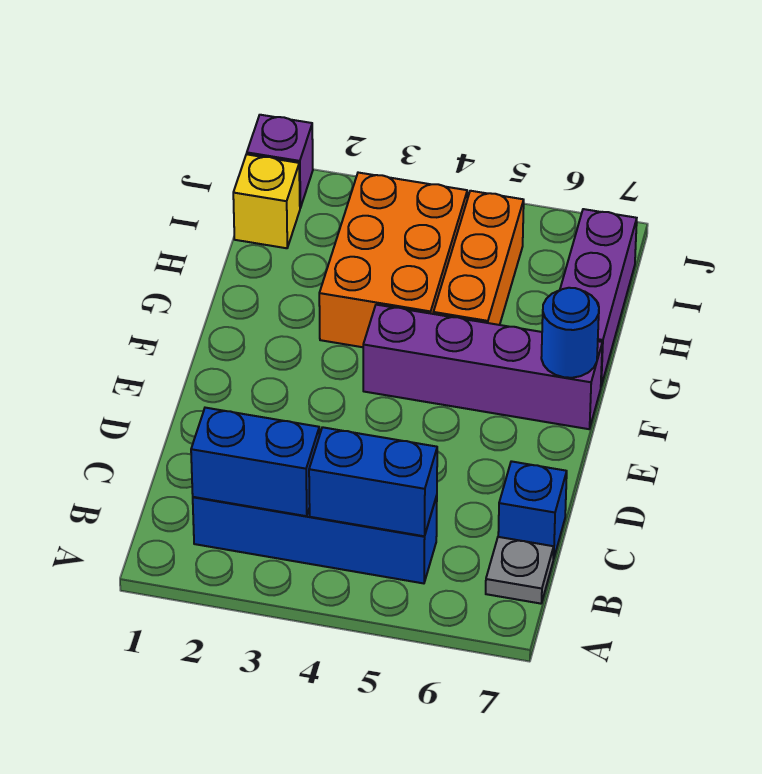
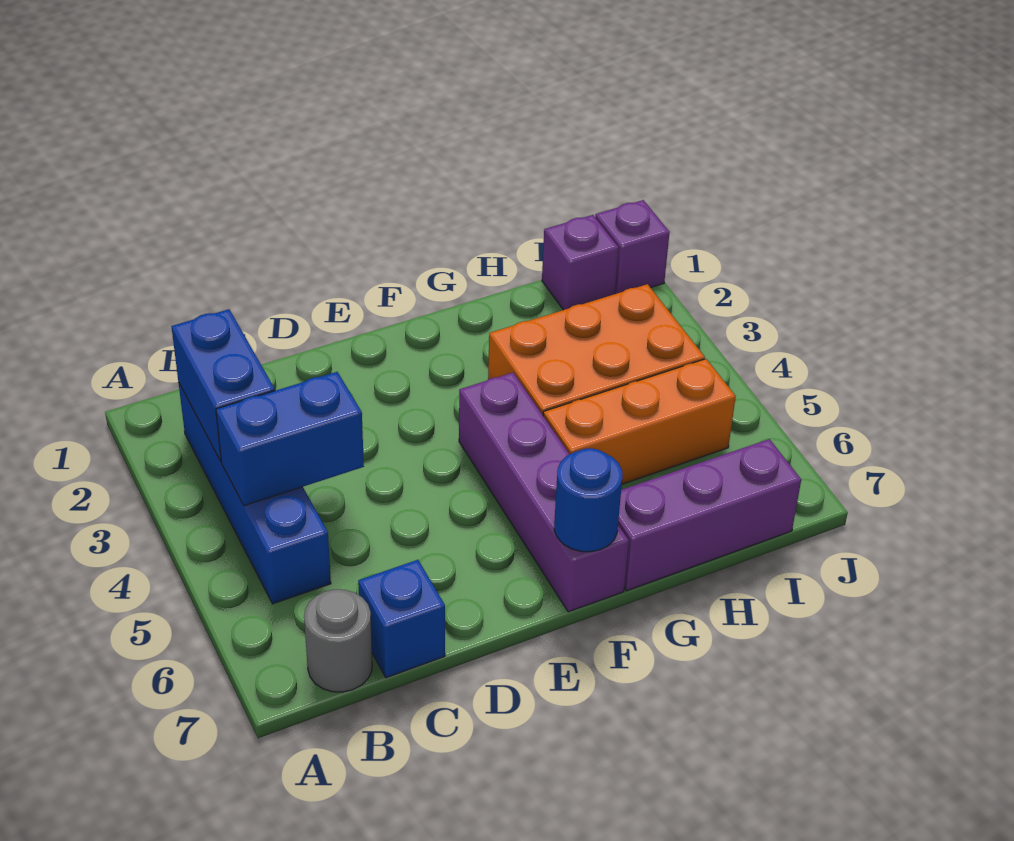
blue brick B4:B5 level 2 -> blue brick B4:C4 level 2
grey plate B7 level 1 -> grey round brick B7 level 1
yellow brick I1 level 1 -> purple brick I1 level 1

